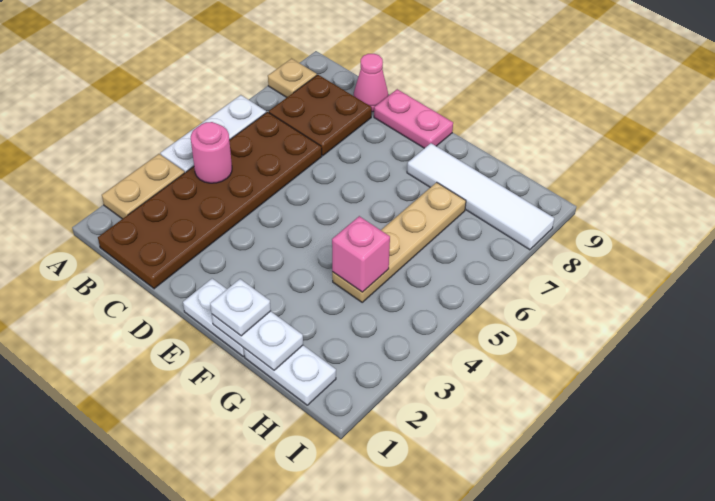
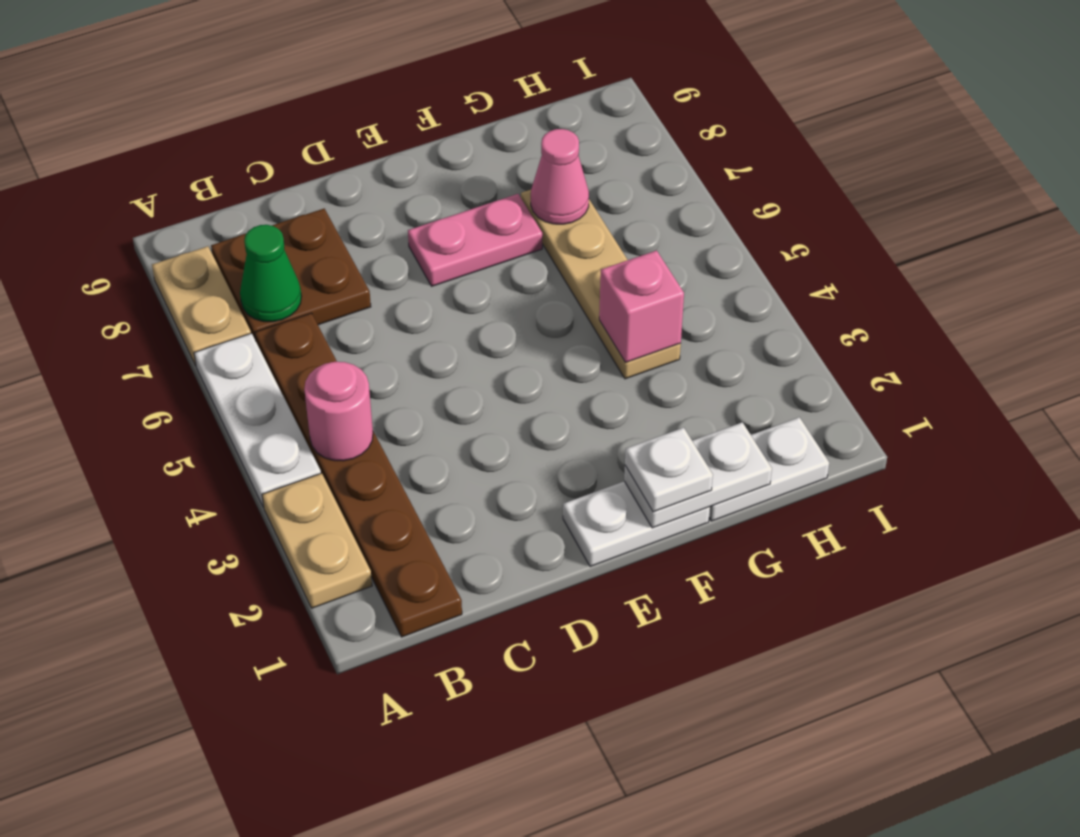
tan plate A8 level 1 -> tan plate A7:A8 level 1
brown plate B1:C6 level 1 -> brown plate B1:B6 level 1
none -> green cone B7 level 2
pink cone C9 level 1 -> pink cone G7 level 2
pink plate D9:E9 level 1 -> pink plate E7:F7 level 1
white tile F8:I8 level 1 -> none

